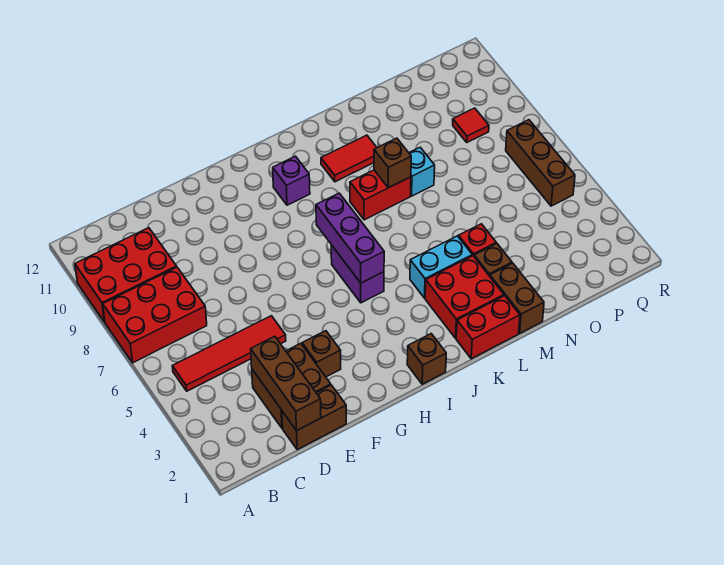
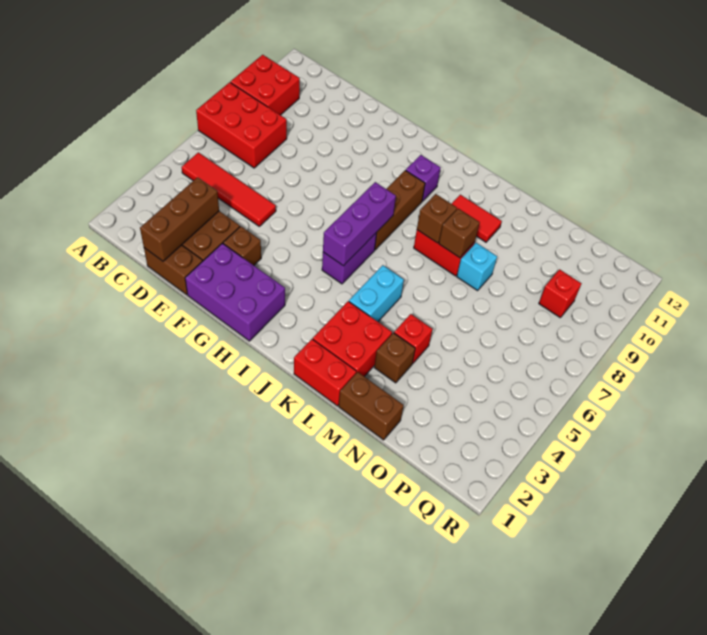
red brick A9:C10 level 1 -> red brick A9:B10 level 1
none -> purple brick F1:H2 level 1
brown brick I1 level 1 -> brown brick K8 level 2
cyan brick K4:L4 level 1 -> cyan brick K4:K5 level 1
brown brick M1:M2 level 1 -> brown brick M1:N1 level 1
red tile P9 level 1 -> red brick P9 level 1
brown brick Q5:Q7 level 1 -> brown brick I7:I9 level 1

